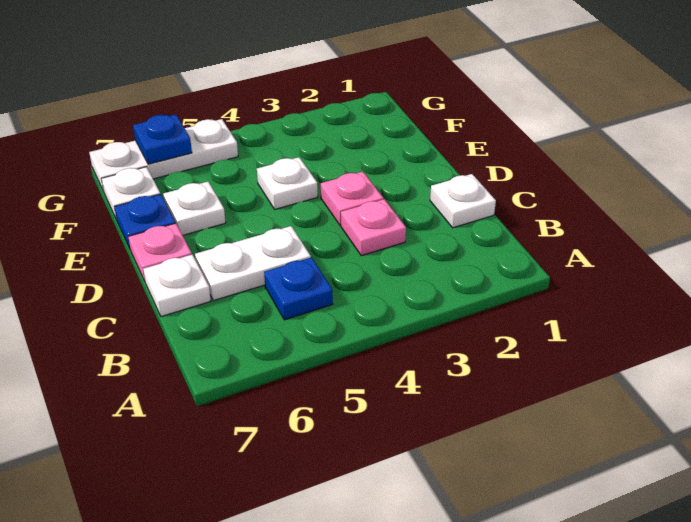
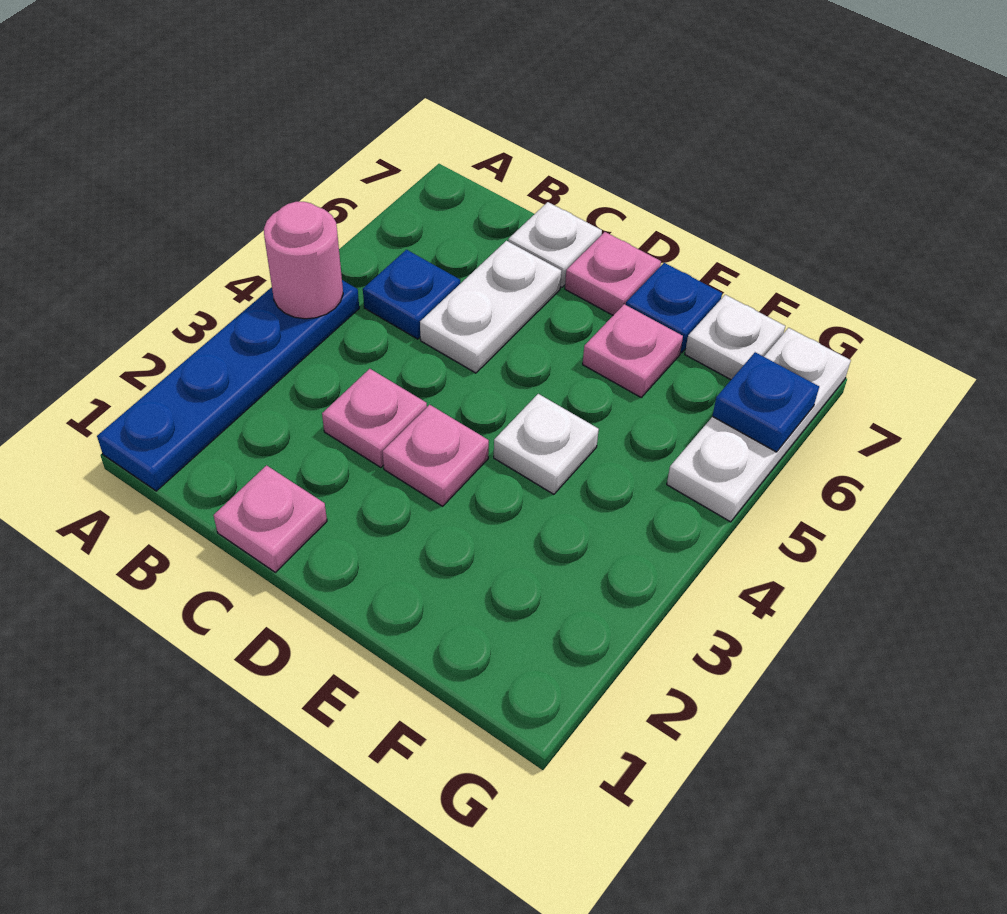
none -> blue plate A1:A4 level 1
none -> pink round brick A4 level 2
white plate C1 level 1 -> pink plate C1 level 1
white plate E6 level 1 -> pink plate E6 level 1

